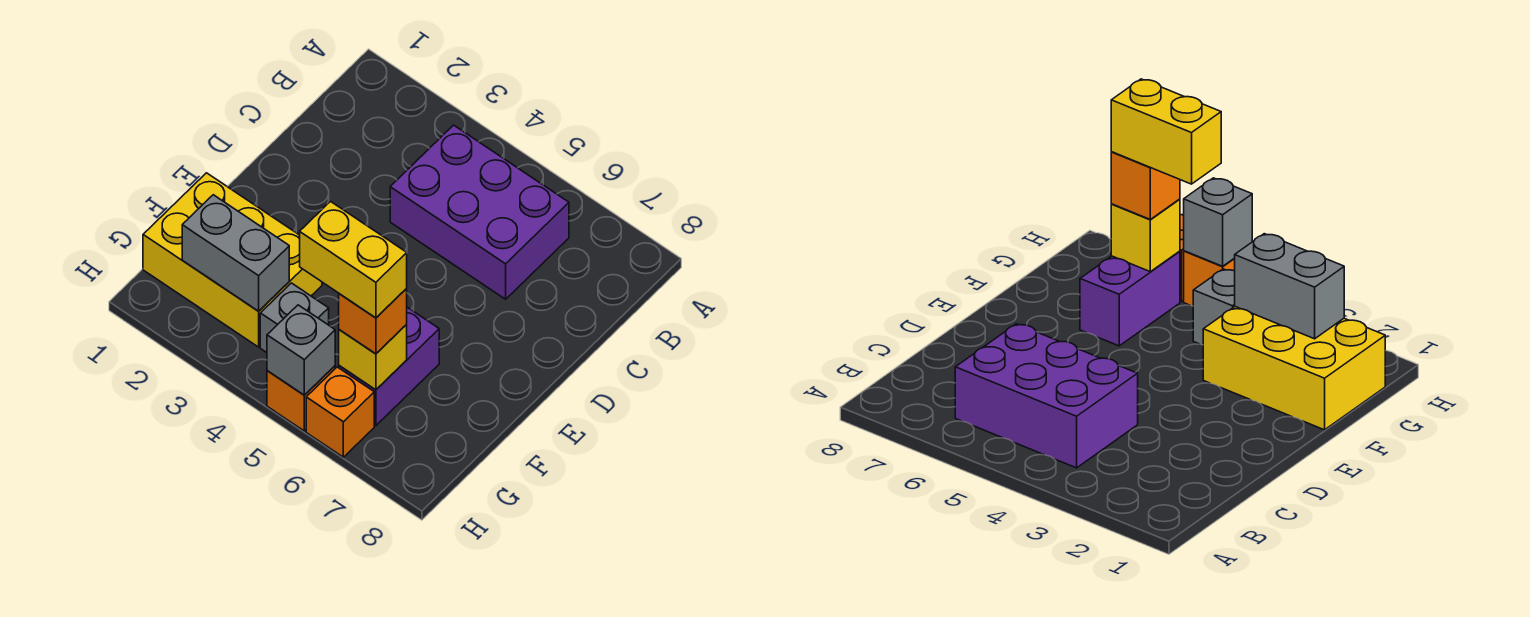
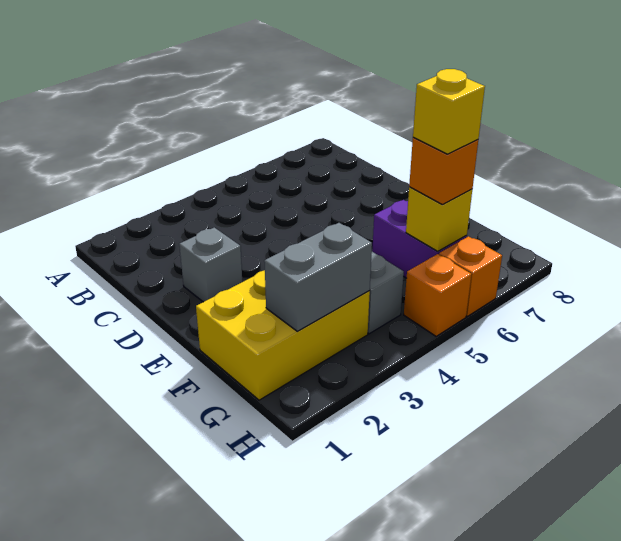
purple brick B4:C6 level 1 -> none
yellow brick G5:G6 level 4 -> yellow brick G6 level 4
grey brick H5 level 2 -> grey brick D2 level 1

